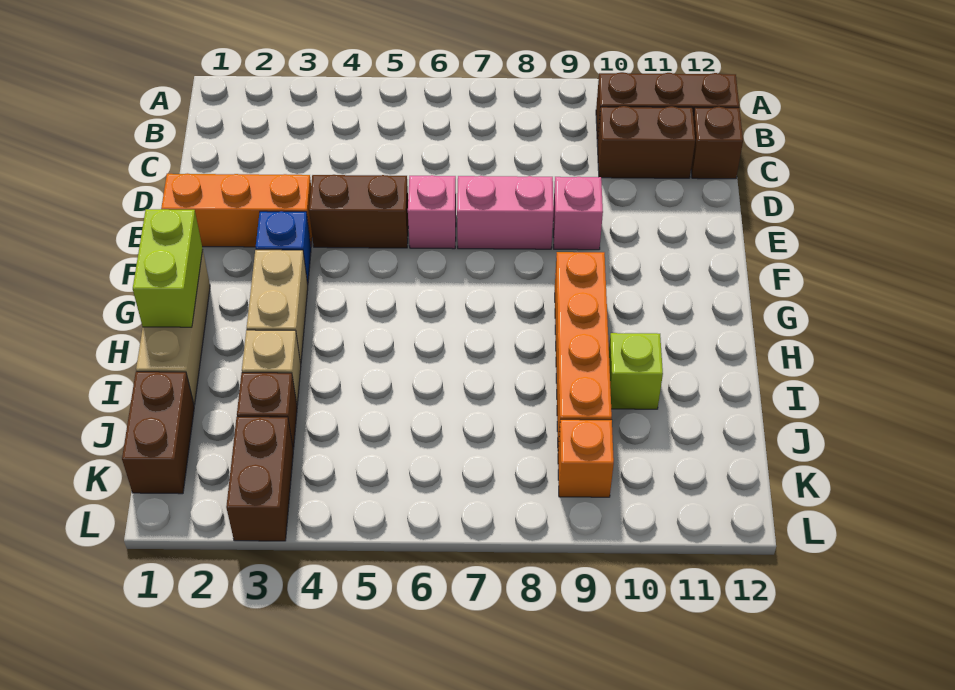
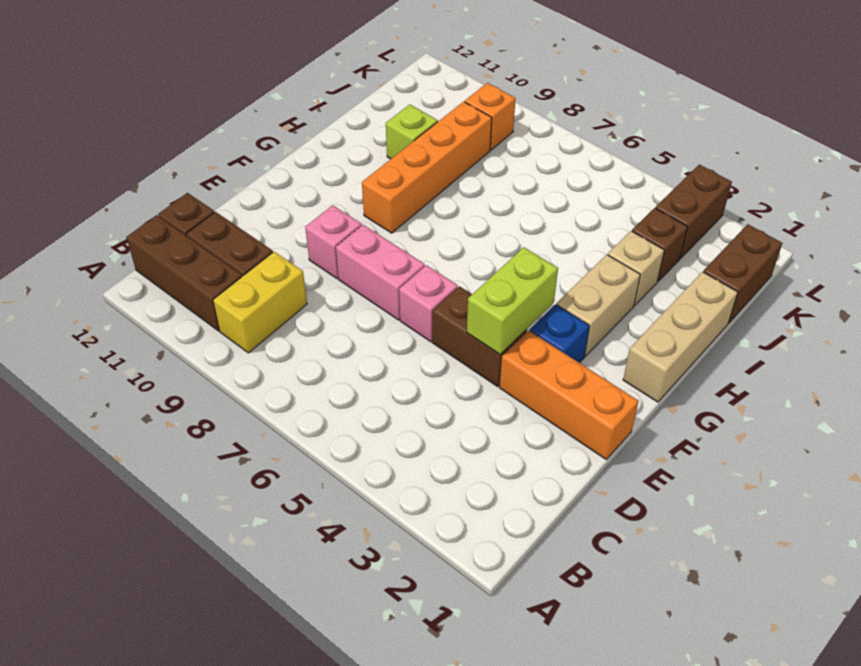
none -> yellow brick B9:C9 level 1
lime brick G1:H1 level 2 -> lime brick E4:F4 level 2

